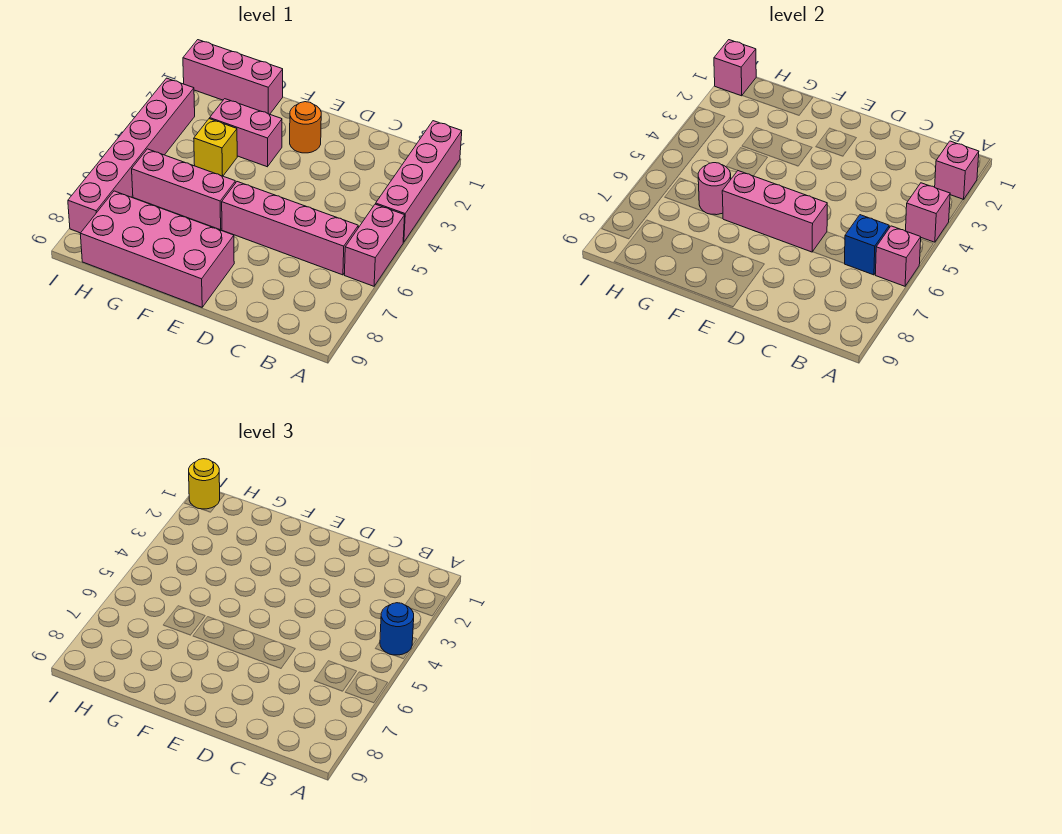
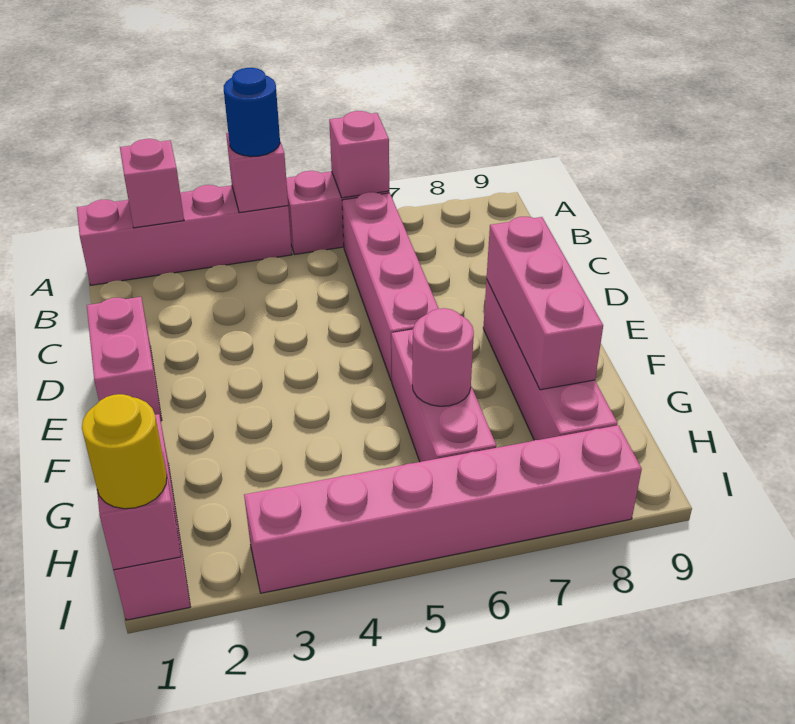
blue brick B6 level 2 -> none
pink brick D6:F6 level 2 -> pink brick E8:G8 level 2
orange round brick E2 level 1 -> none
pink brick E8:H9 level 1 -> pink brick E8:H8 level 1
pink brick F3:G3 level 1 -> pink brick D1:E1 level 1
yellow brick G4 level 1 -> none

